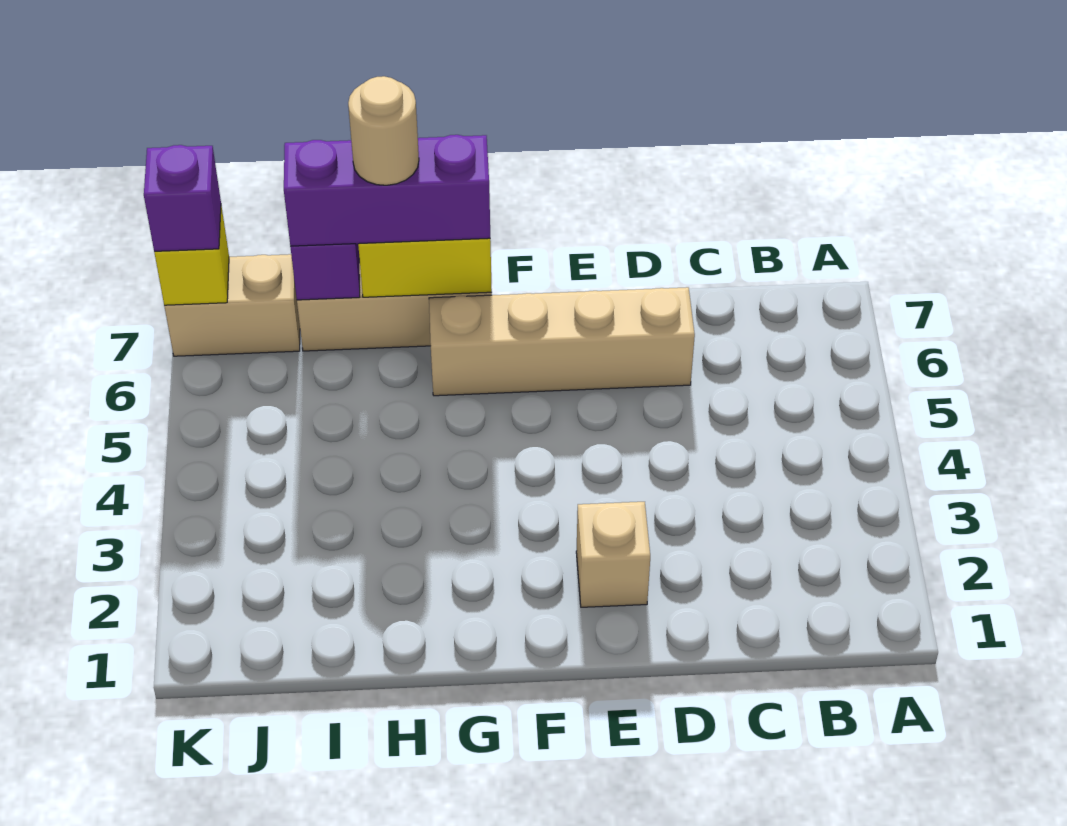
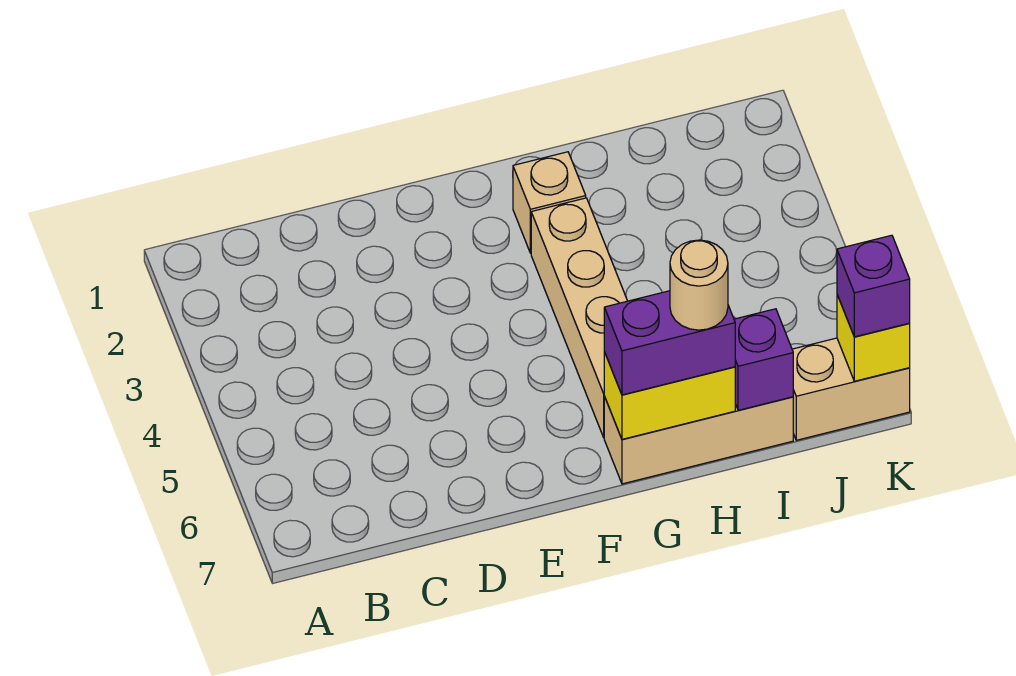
tan brick D6:G6 level 1 -> tan brick G3:G6 level 1
tan brick E2 level 1 -> tan brick G2 level 1
purple brick G7:I7 level 3 -> purple brick G7:H7 level 3

